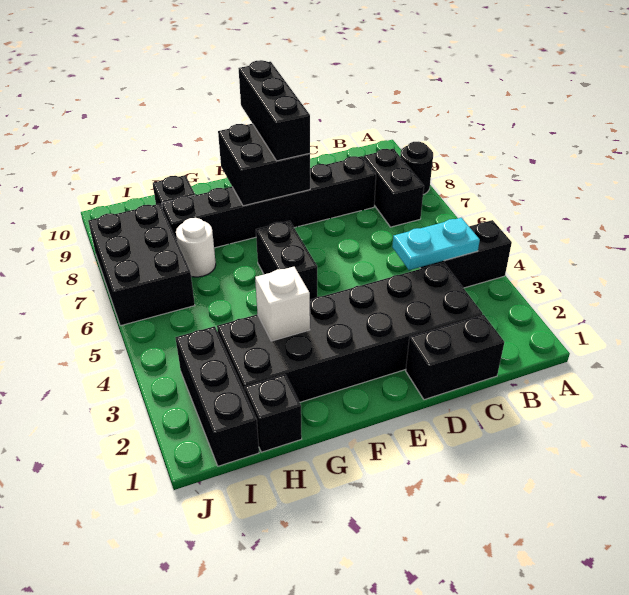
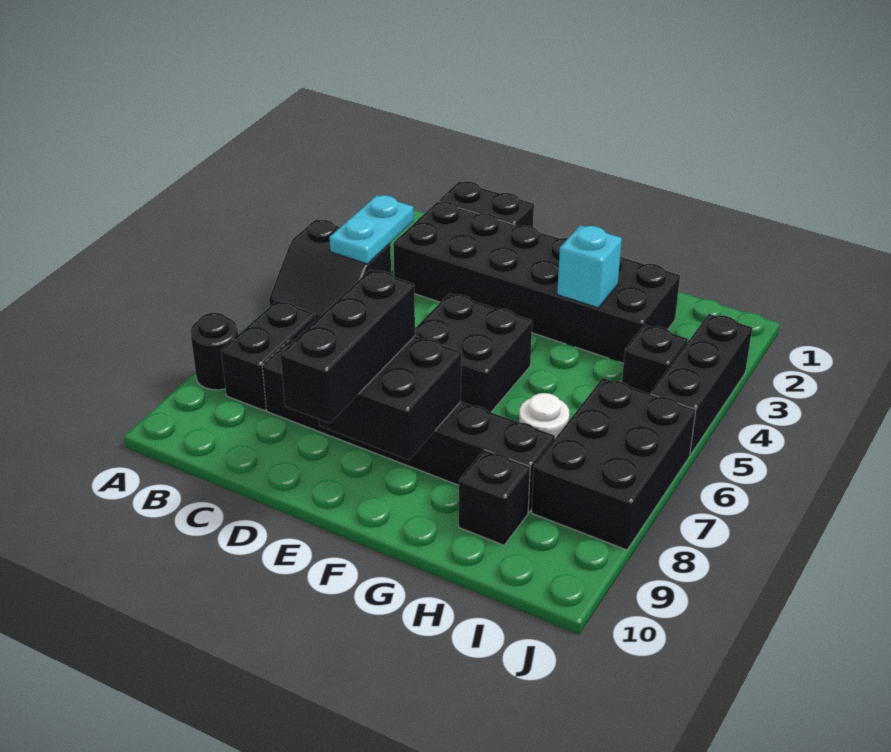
cyan plate B4:C4 level 2 -> cyan plate B3:B4 level 2
black brick F5:F6 level 1 -> black brick E5:F6 level 1
white brick G3 level 2 -> cyan brick G3 level 2
black brick H1 level 1 -> black brick I4 level 1
black brick I1:I3 level 1 -> black brick J3:J5 level 1

